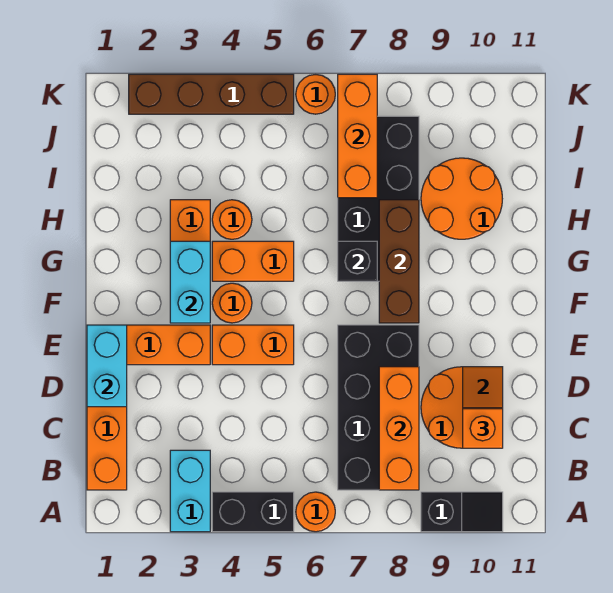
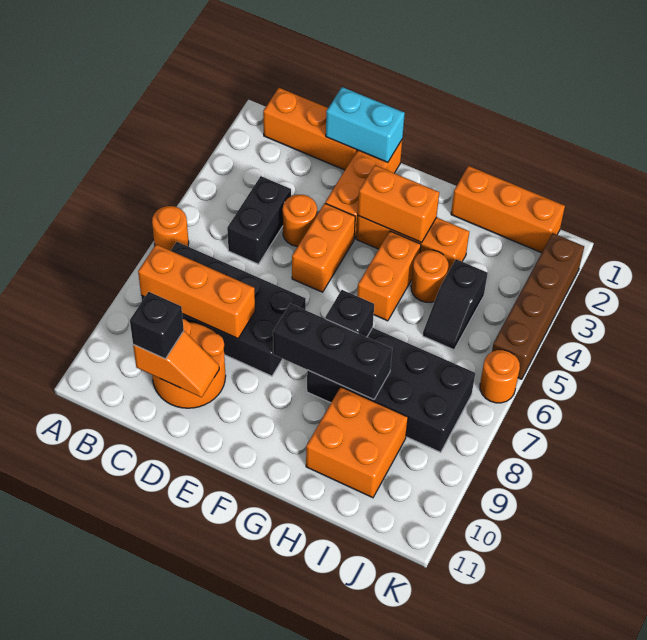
cyan brick A3:B3 level 1 -> none
black brick A4:A5 level 1 -> black brick C4:C5 level 1
black slope A9:A10 level 1 top 9 -> black slope I4:I5 level 1 top 4
orange brick C10 level 3 -> black brick C10 level 3
cyan brick F3:G3 level 2 -> orange brick F3:G3 level 2
orange round brick F4 level 1 -> orange round brick D4 level 1
brown brick F8:H8 level 2 -> black brick F8:H8 level 2
orange round brick H9:I10 level 1 -> orange brick H9:I10 level 1
orange brick I7:K7 level 2 -> orange brick H1:J1 level 1

